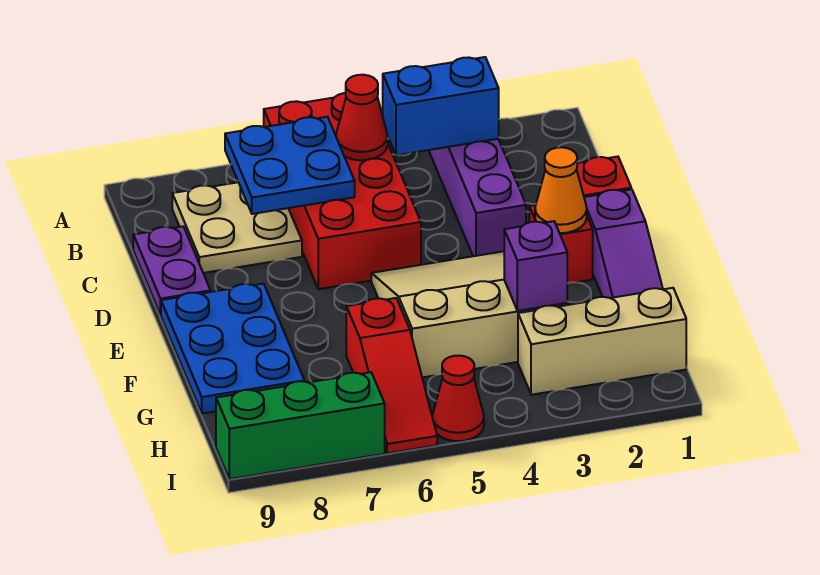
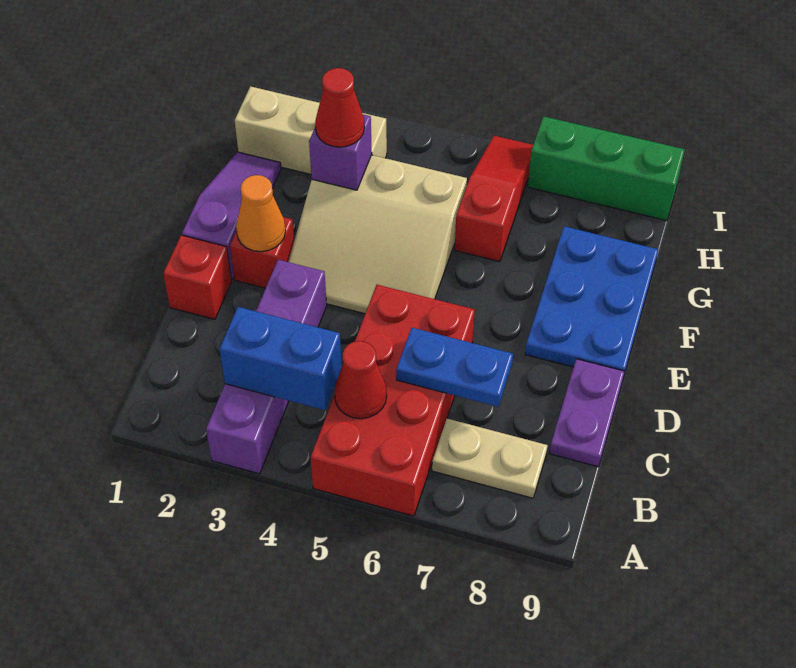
blue plate B6:C7 level 2 -> blue plate C6:C7 level 2
tan plate B7:C8 level 1 -> tan plate B7:B8 level 1
red cone I5 level 1 -> red cone G3 level 3

